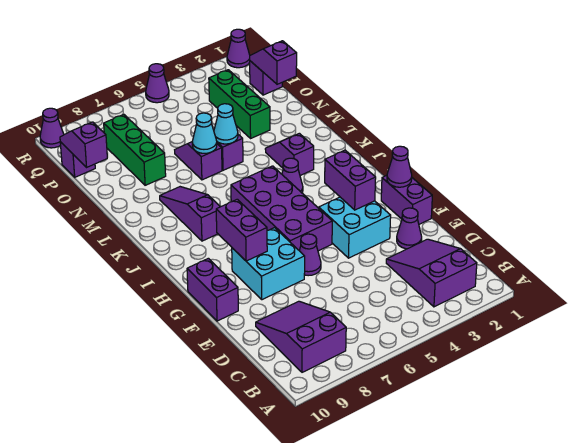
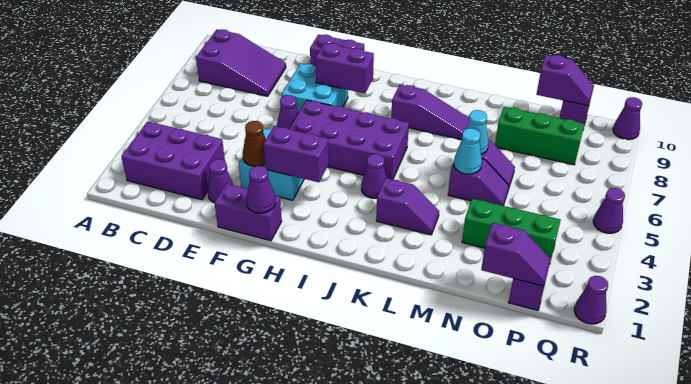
purple slope B2:D3 level 1 top B -> purple brick B2:D3 level 1
none -> brown cone F3 level 2

